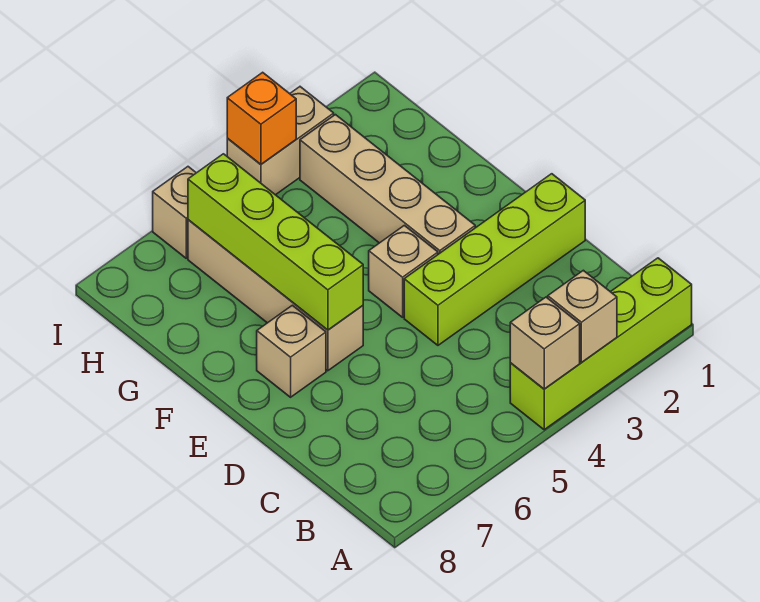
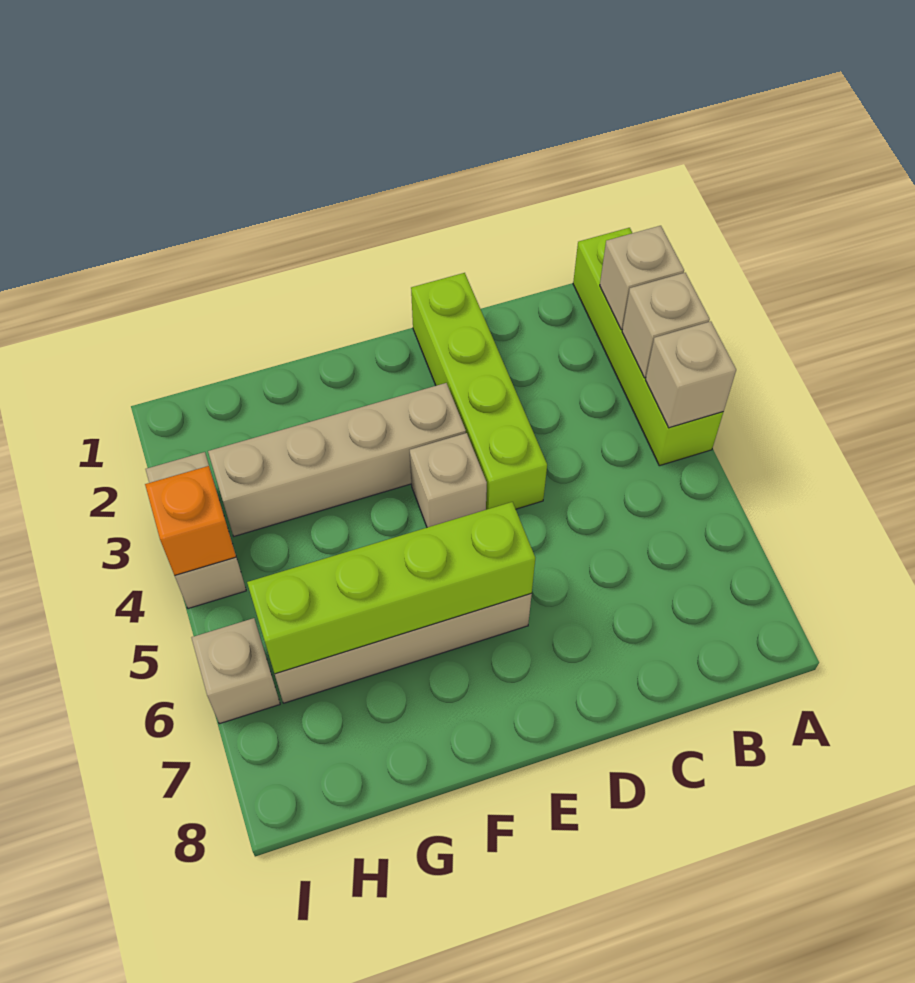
tan brick E7 level 1 -> tan brick A2 level 2

